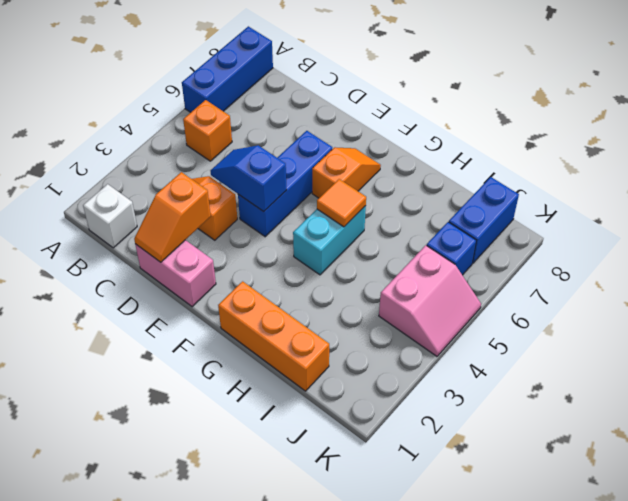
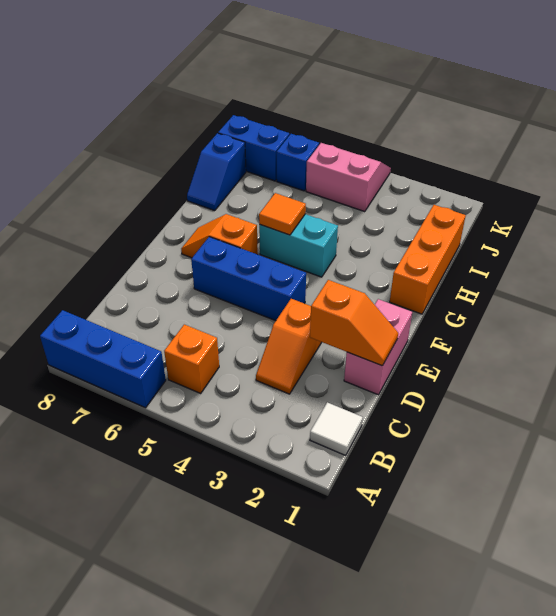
white brick B1 level 1 -> white tile B1 level 1
blue slope D4:E4 level 2 top E -> blue slope H8:I8 level 1 top I

